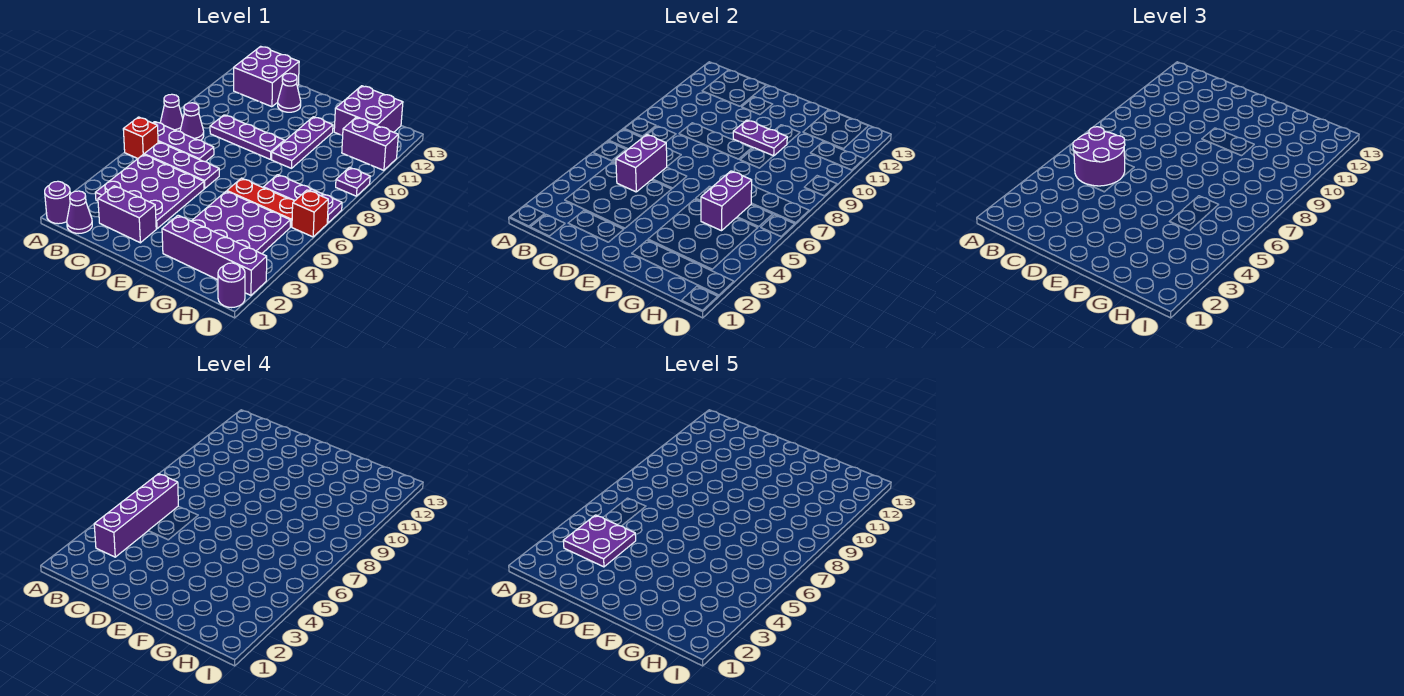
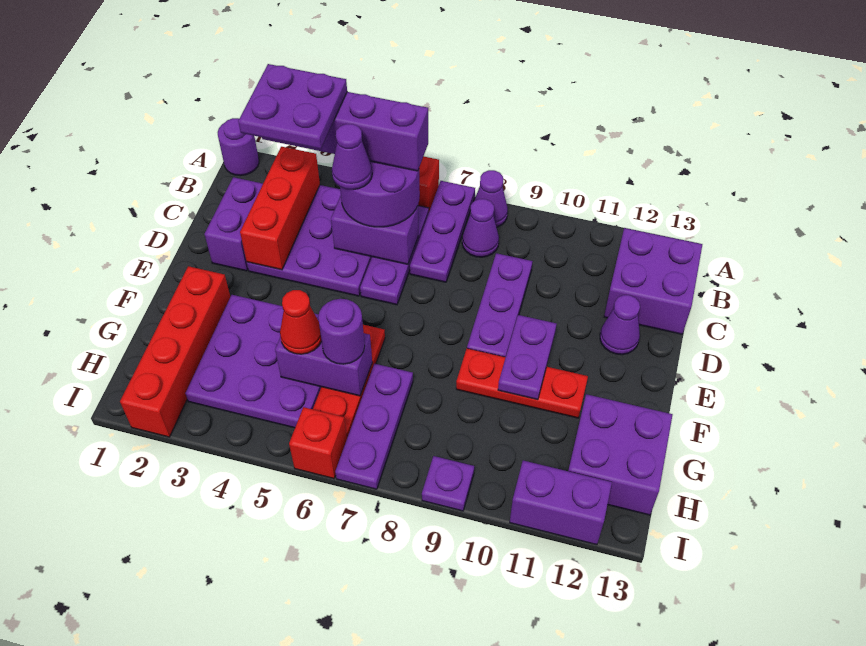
purple cone B1 level 1 -> purple cone C5 level 4
none -> red brick B3:D3 level 2
purple brick F2:I2 level 1 -> red brick F2:I2 level 1
purple plate F9:F11 level 1 -> red plate F9:F11 level 1
none -> red cone G5 level 3
purple brick H11:I11 level 1 -> purple brick I11:I12 level 1
purple round brick I1 level 1 -> purple round brick G6 level 3

